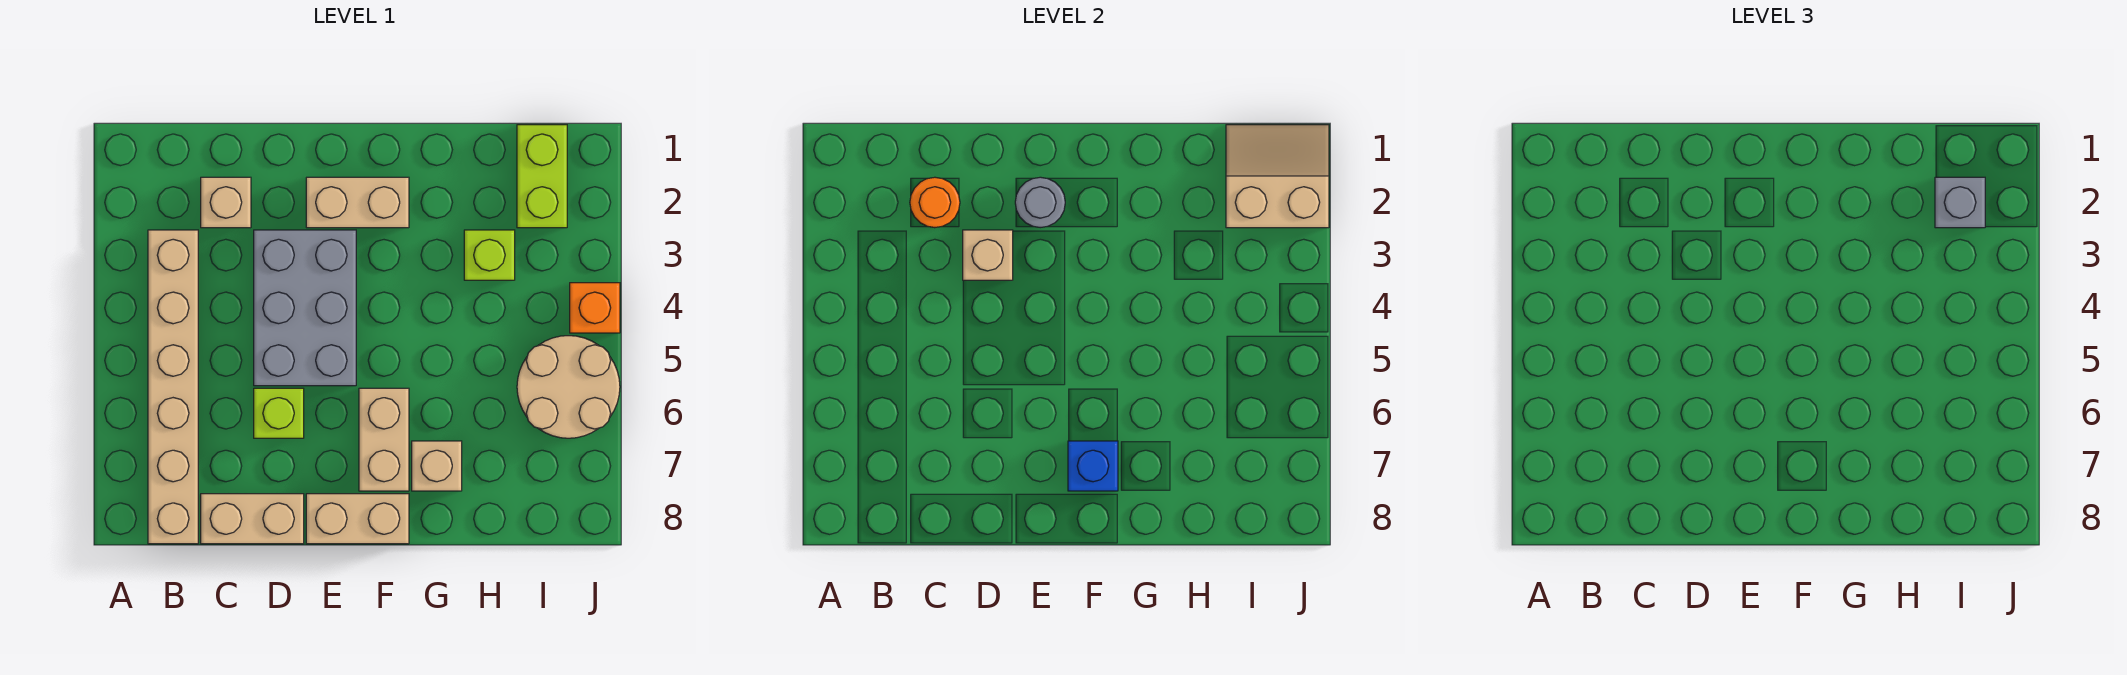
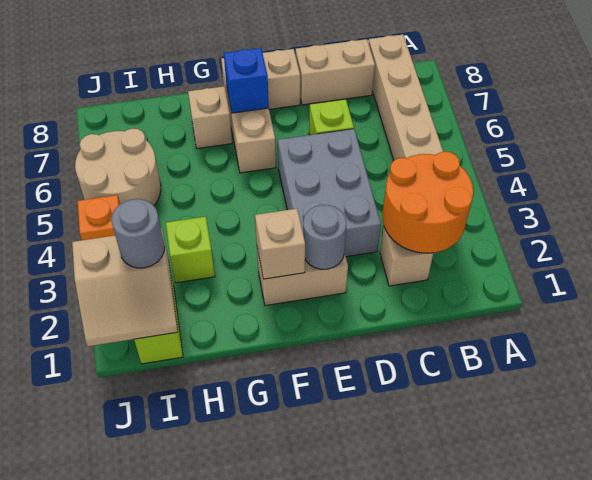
orange round brick C2 level 2 -> orange round brick B2:C3 level 2
tan brick D3 level 2 -> tan brick F2 level 2
grey brick I2 level 3 -> grey round brick I2 level 3

